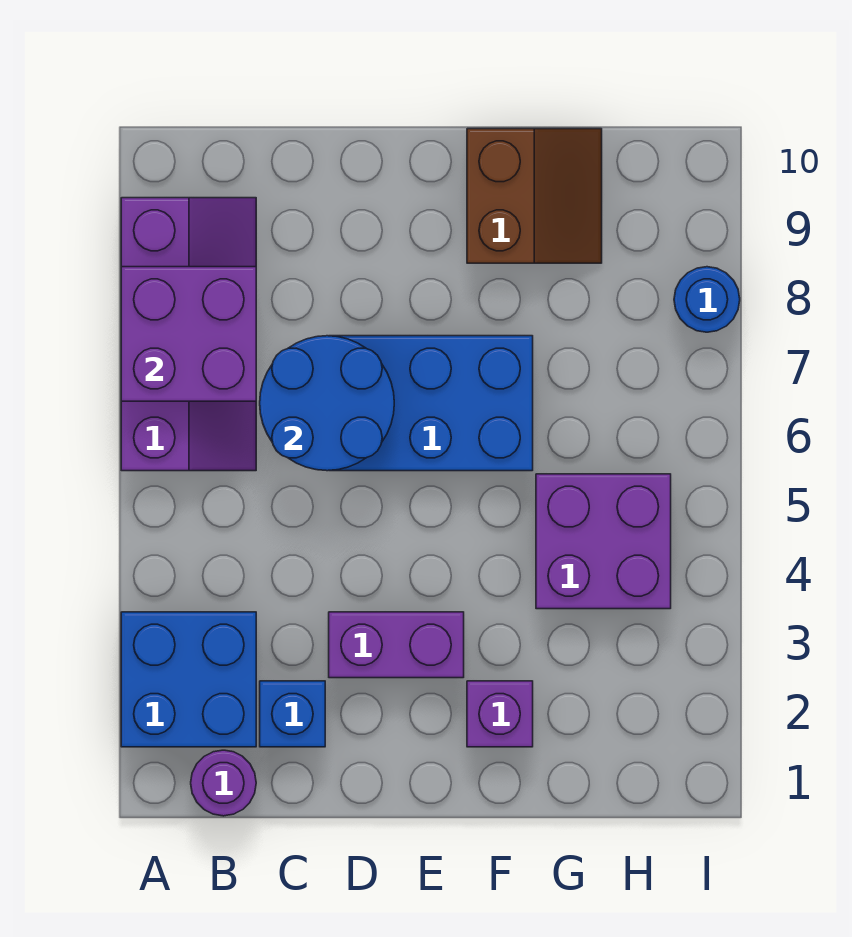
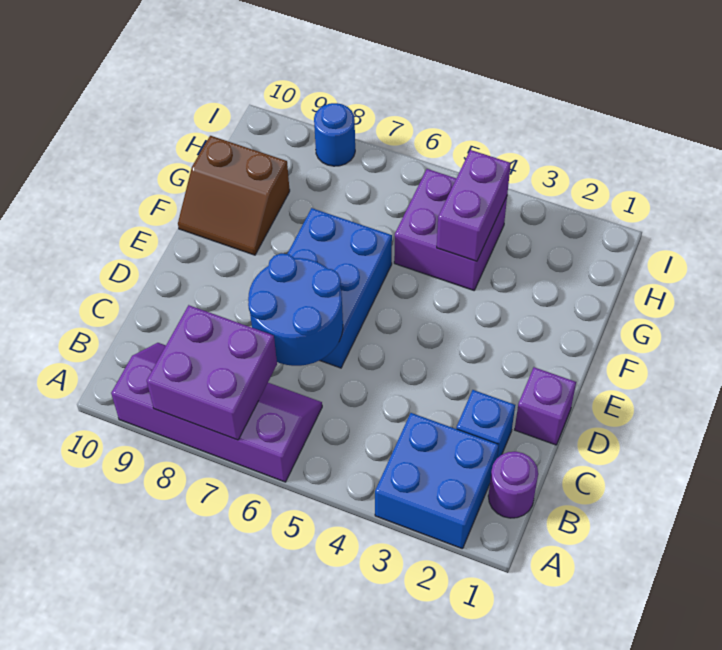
purple brick D3:E3 level 1 -> purple brick G4:H4 level 2
purple brick F2 level 1 -> purple brick D1 level 1
brown slope F9:G10 level 1 top F -> brown slope F9:G10 level 1 top G

